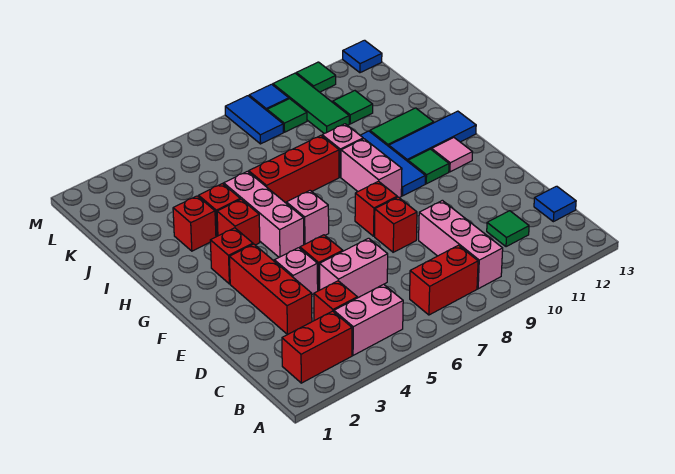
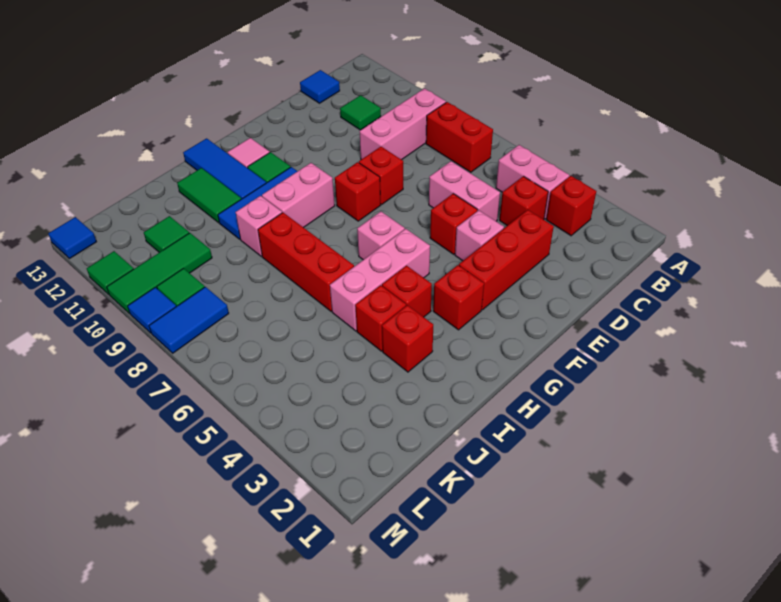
red brick B2:B3 level 1 -> red brick B3 level 1

